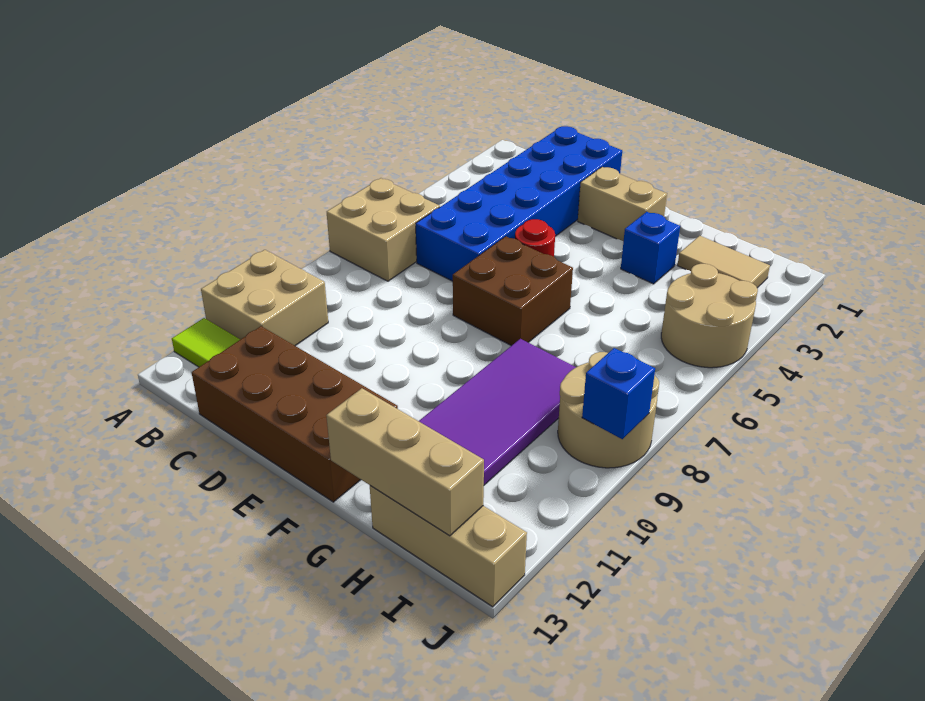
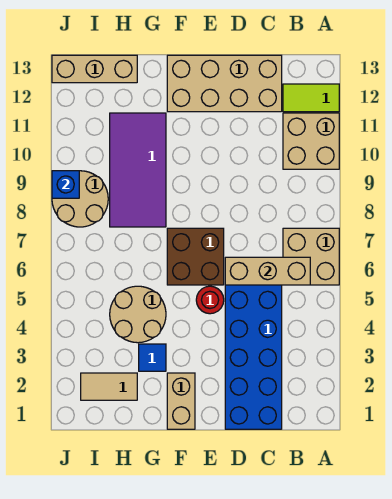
brown brick C12:F13 level 1 -> tan brick C12:F13 level 1
tan brick E2:F2 level 1 -> tan brick F1:F2 level 1
blue brick G3 level 1 -> blue tile G3 level 1
tan brick G13:I13 level 2 -> tan brick B6:D6 level 2
tan round brick I4:J5 level 1 -> tan round brick G4:H5 level 1

